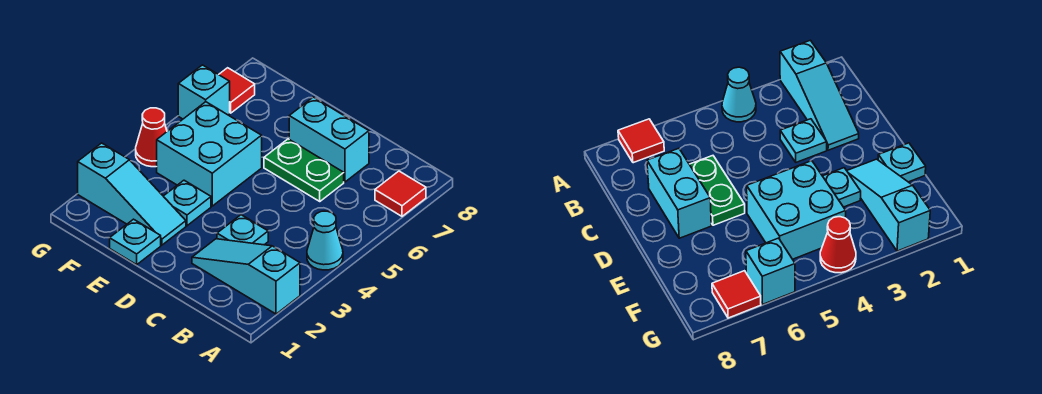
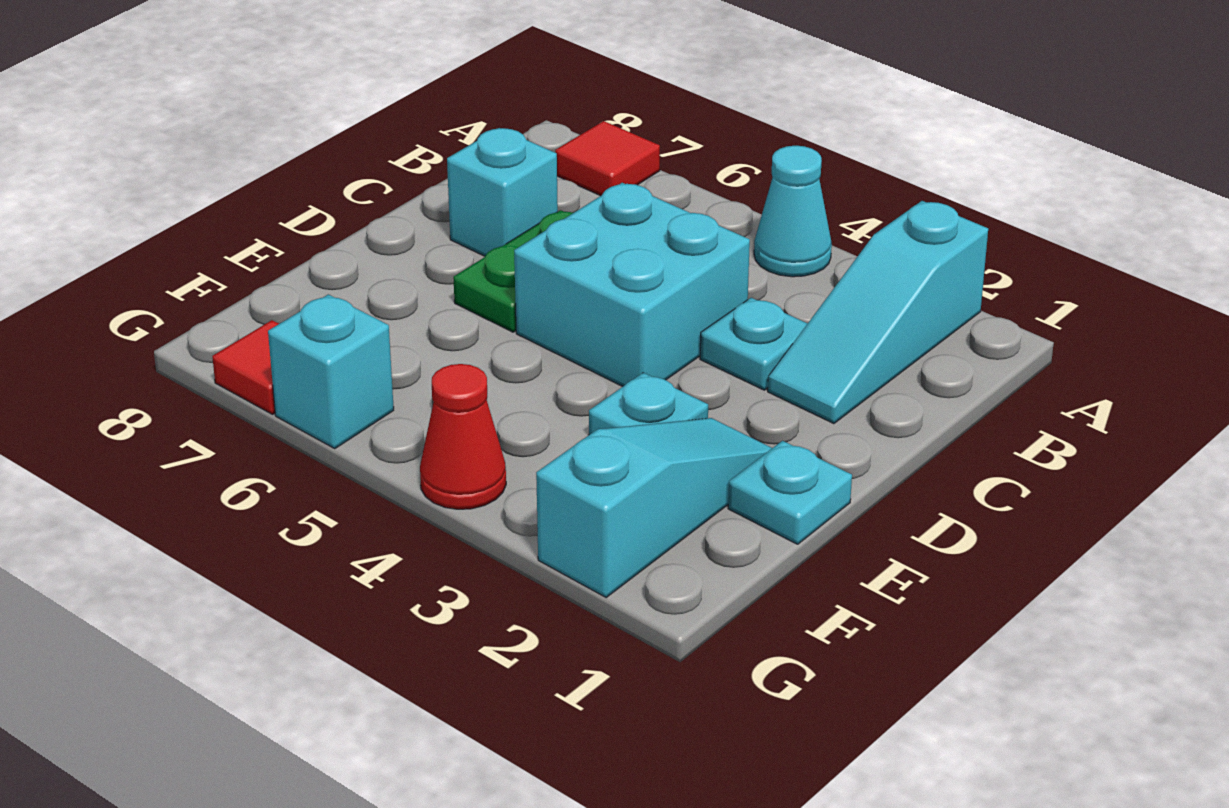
cyan brick C7:D7 level 1 -> cyan brick C7 level 1
cyan brick E4:F5 level 1 -> cyan brick C4:D5 level 1

